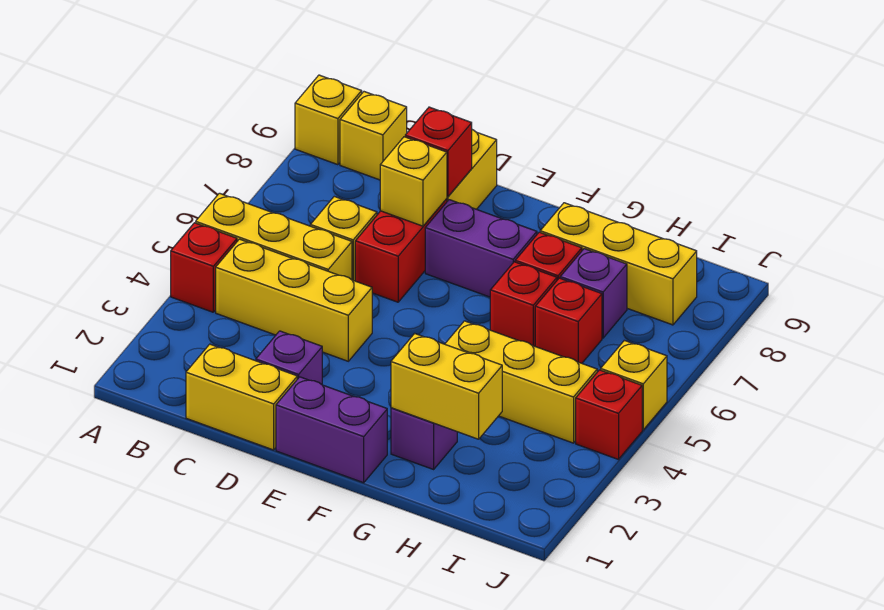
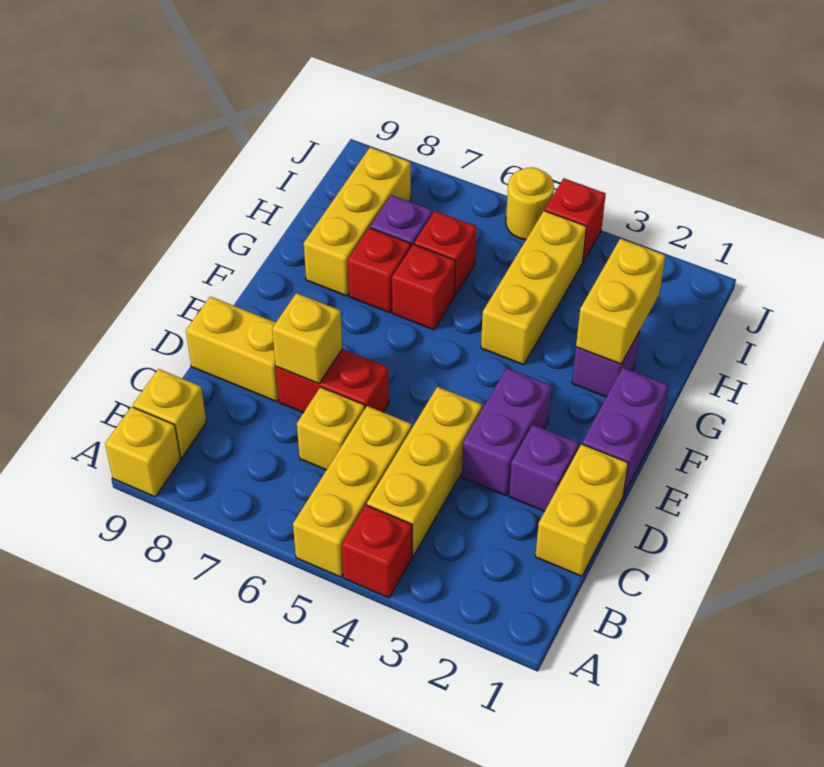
red brick D8 level 2 -> none
purple brick E7:F7 level 1 -> purple brick D3:E3 level 1
yellow brick J5 level 1 -> yellow round brick J5 level 1

